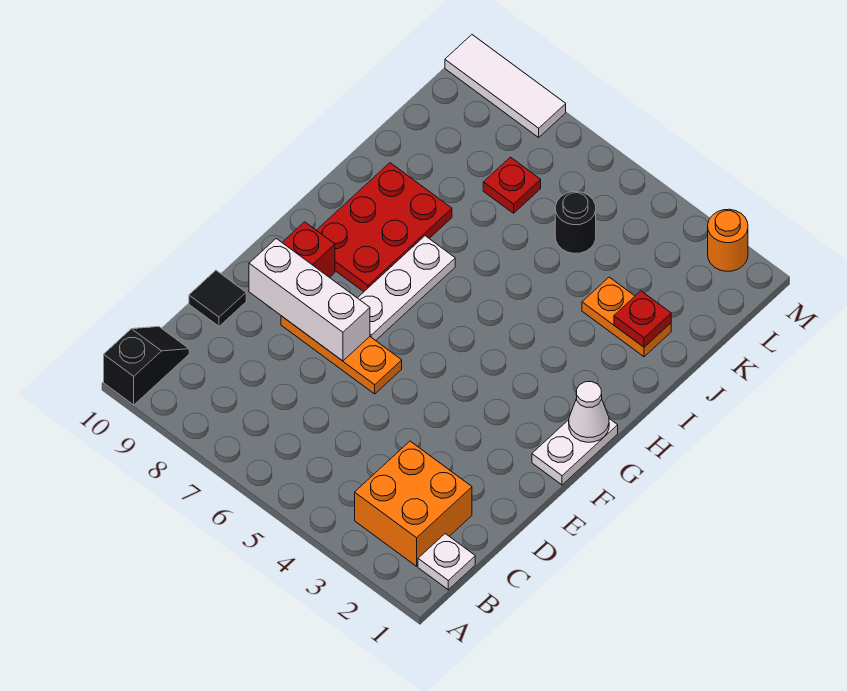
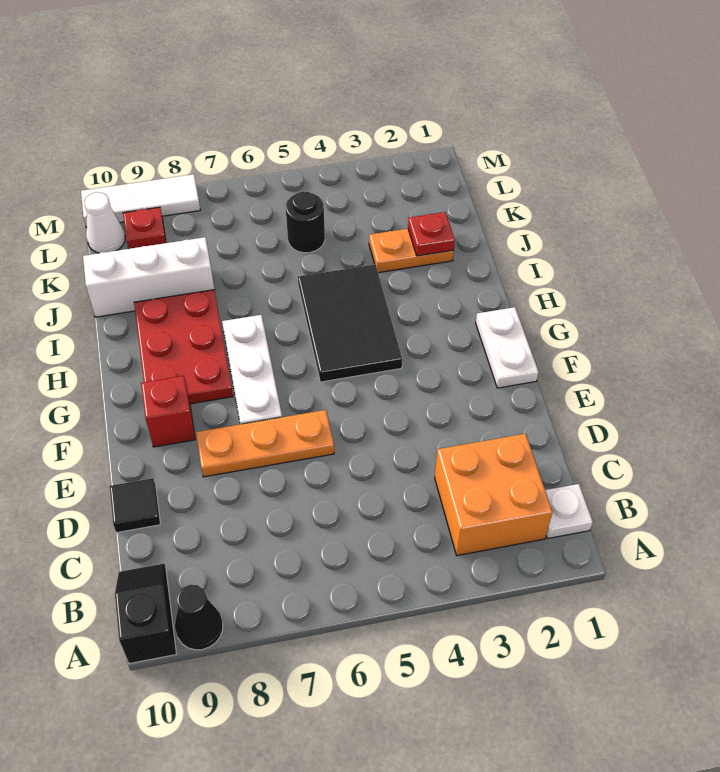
none -> black cone A9 level 1
white brick E7:E9 level 2 -> white brick J8:J10 level 1
white cone G1 level 2 -> white cone L10 level 1
none -> black tile G4:I5 level 1
red plate K7 level 1 -> red plate L9 level 1
orange round brick M2 level 1 -> none

